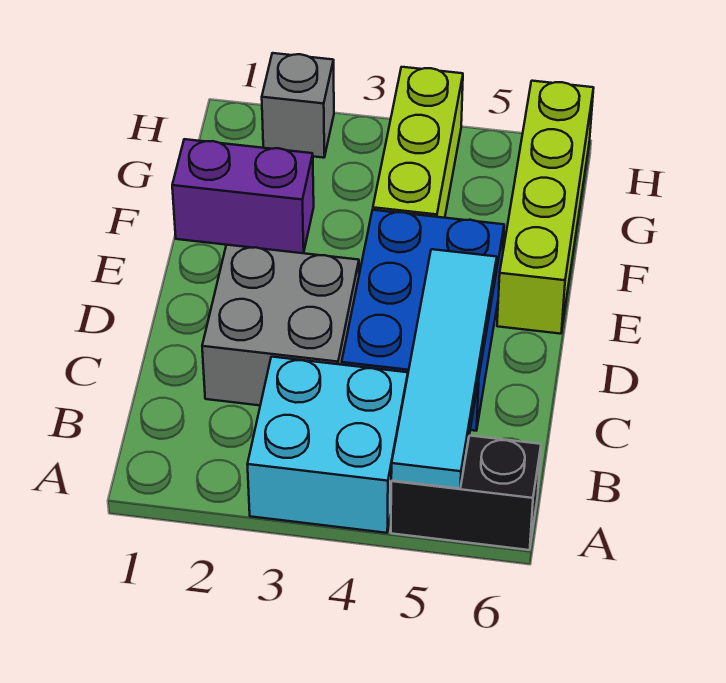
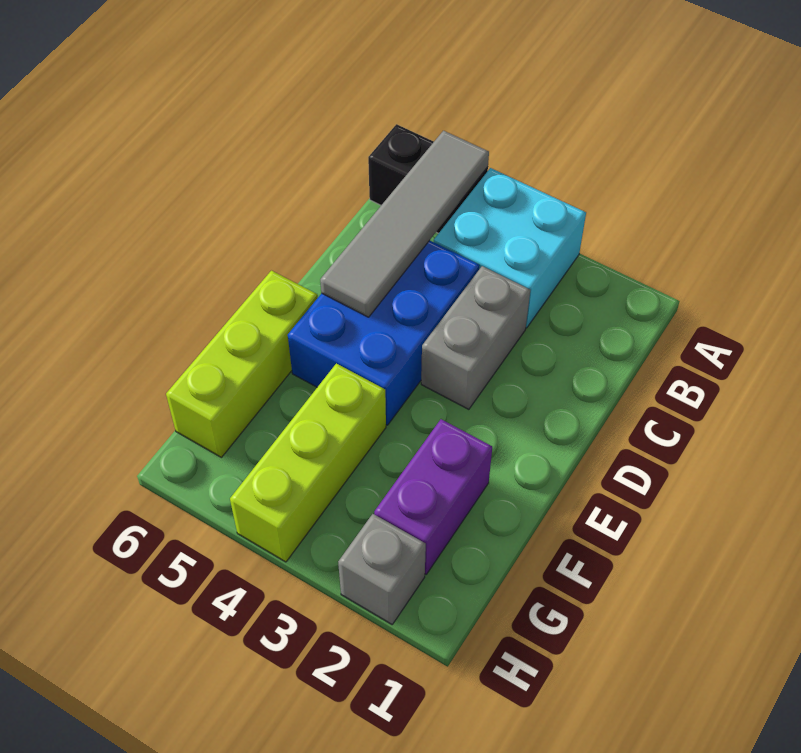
cyan tile A5:D5 level 2 -> grey tile A5:D5 level 2
grey brick C2:D3 level 1 -> grey brick C3:D3 level 1
lime brick E6:H6 level 1 -> lime brick E6:G6 level 1
purple brick F1:F2 level 1 -> purple brick F2:G2 level 1

